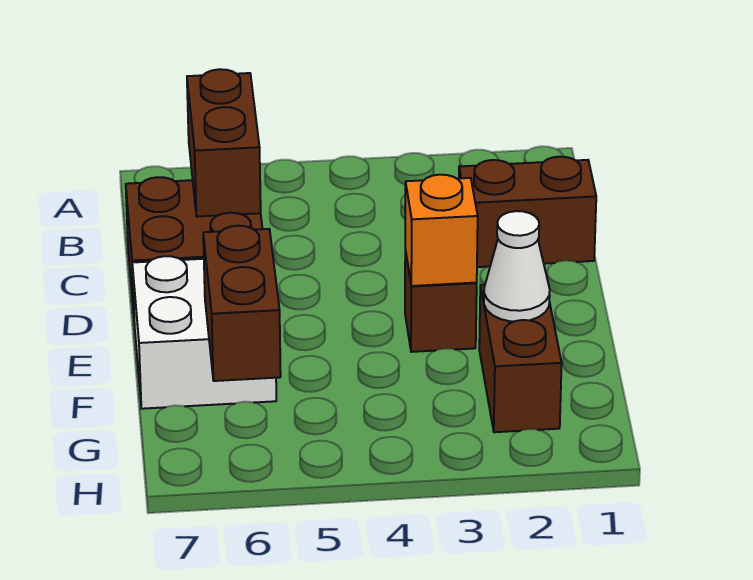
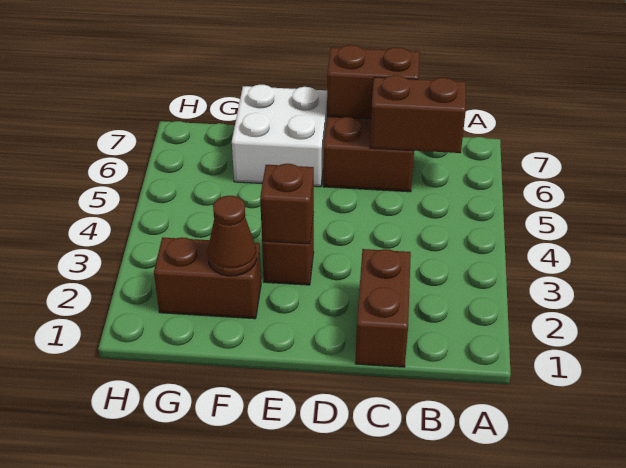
orange brick E3 level 2 -> brown brick E3 level 2
white cone F2 level 2 -> brown cone F2 level 2
brown brick F6:G6 level 2 -> brown brick C7:D7 level 2

